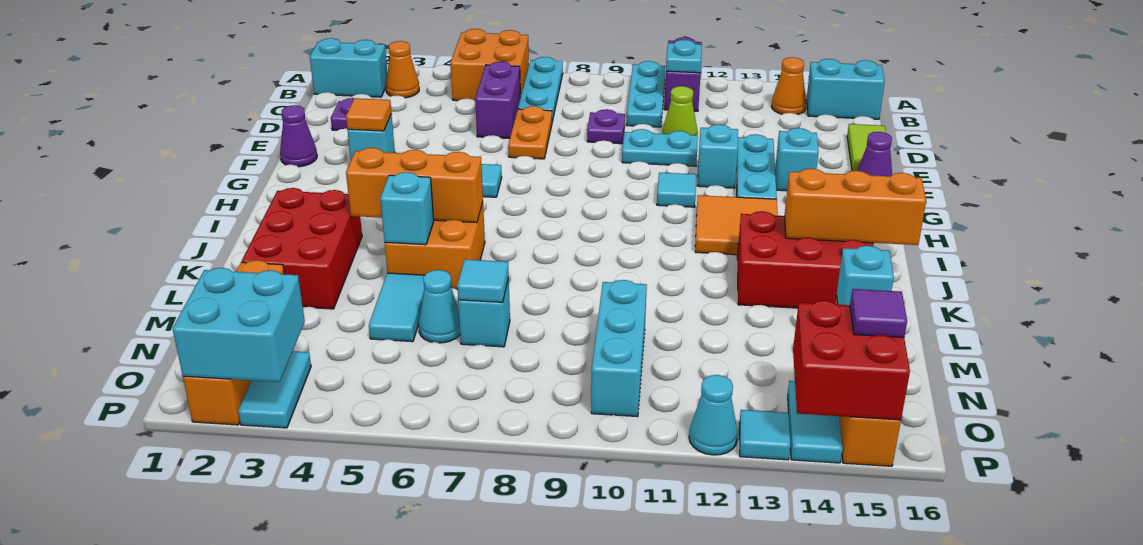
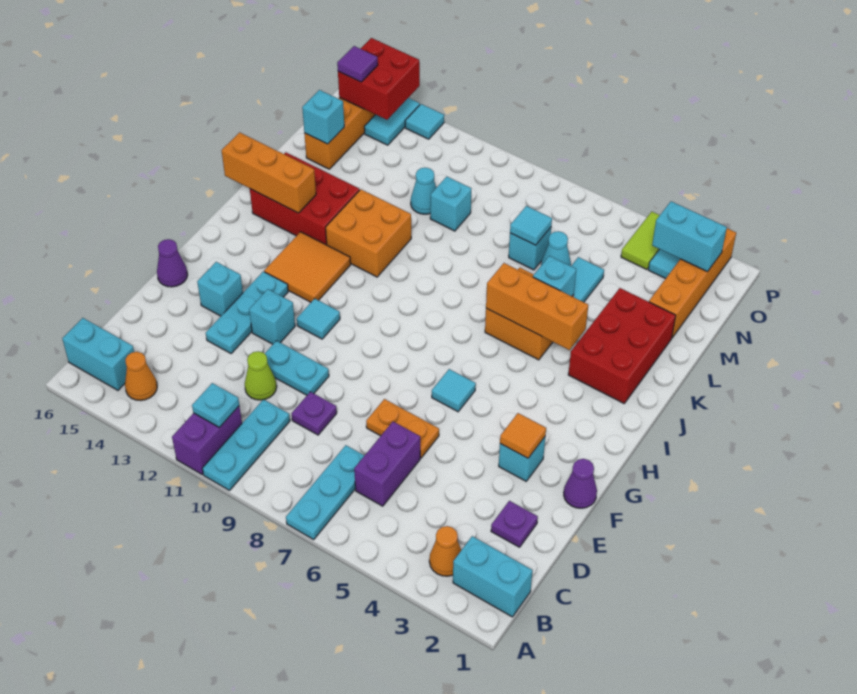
orange brick A5:B6 level 1 -> orange brick J11:K12 level 1
orange plate D7:E7 level 1 -> orange plate E6:E7 level 1
lime tile D16:E16 level 1 -> lime tile O4:P4 level 1
cyan brick M10:O10 level 1 -> cyan brick M10 level 1
cyan brick O2:P3 level 2 -> cyan brick O2:O3 level 2
cyan cone P12 level 1 -> cyan cone M11 level 1

